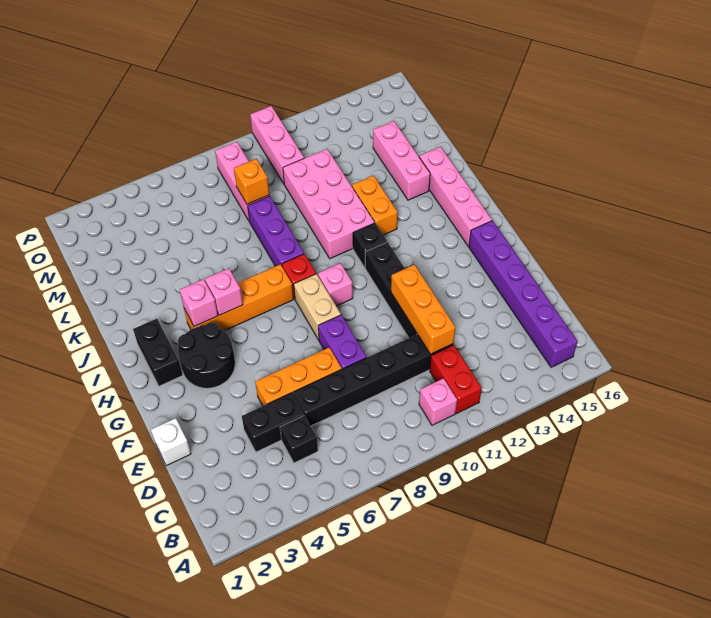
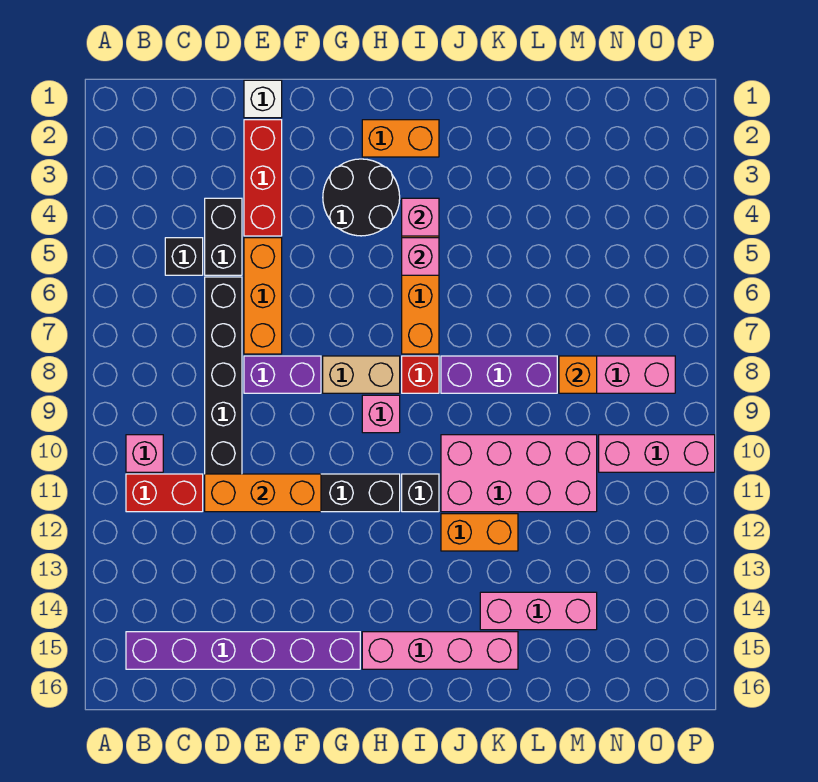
none -> red brick E2:E4 level 1
black brick H2:I2 level 1 -> orange brick H2:I2 level 1

